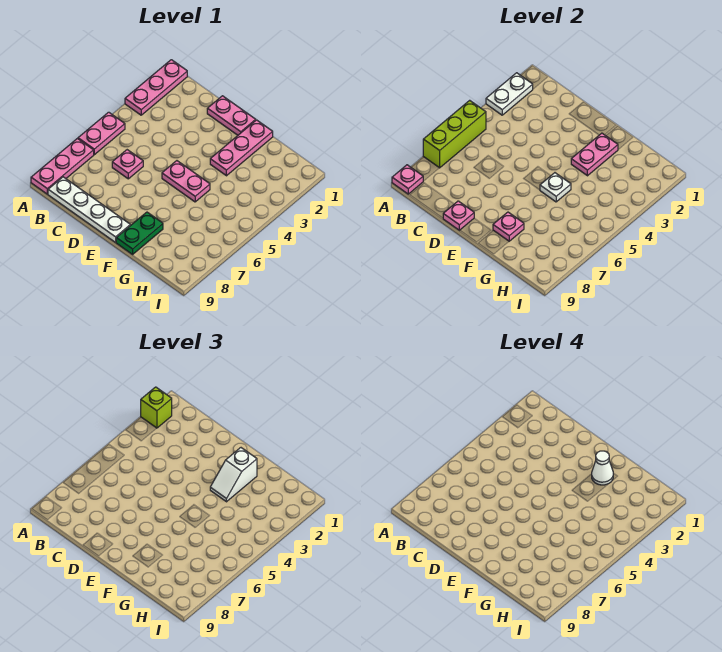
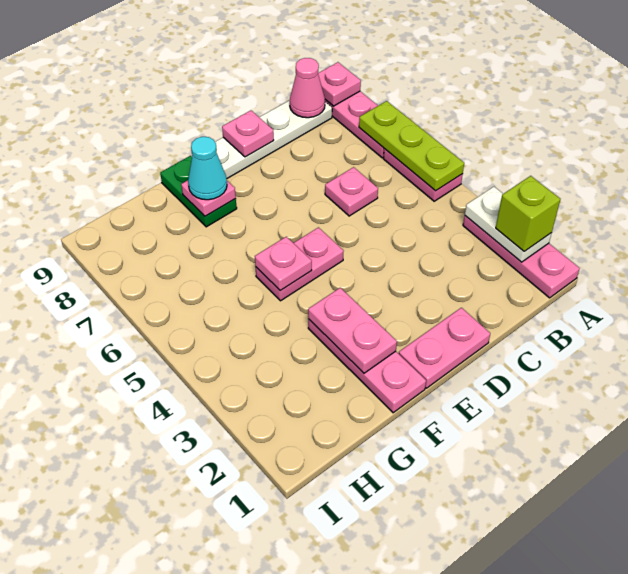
lime brick A5:A7 level 2 -> lime plate A5:A7 level 2
none -> pink cone B9 level 2
white slope F2:F3 level 3 top 2 -> none
white cone F2 level 4 -> none
white plate F5 level 2 -> pink plate F5 level 2
none -> cyan cone F8 level 3

